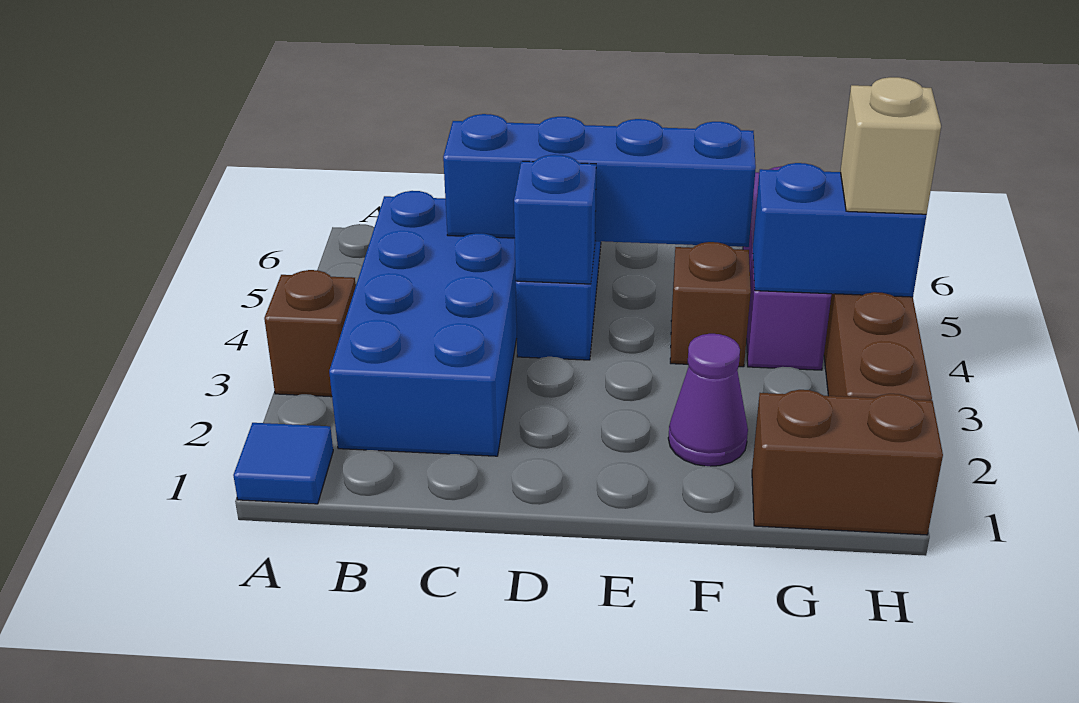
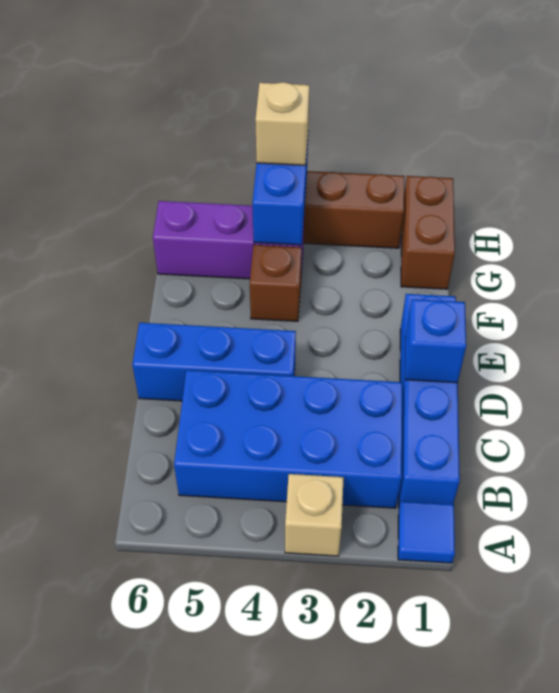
brown brick A3 level 1 -> tan brick A3 level 1
blue brick C5:F5 level 2 -> blue brick B1:E1 level 1
blue brick D4 level 2 -> blue brick D1 level 2
purple cone F2 level 1 -> none

